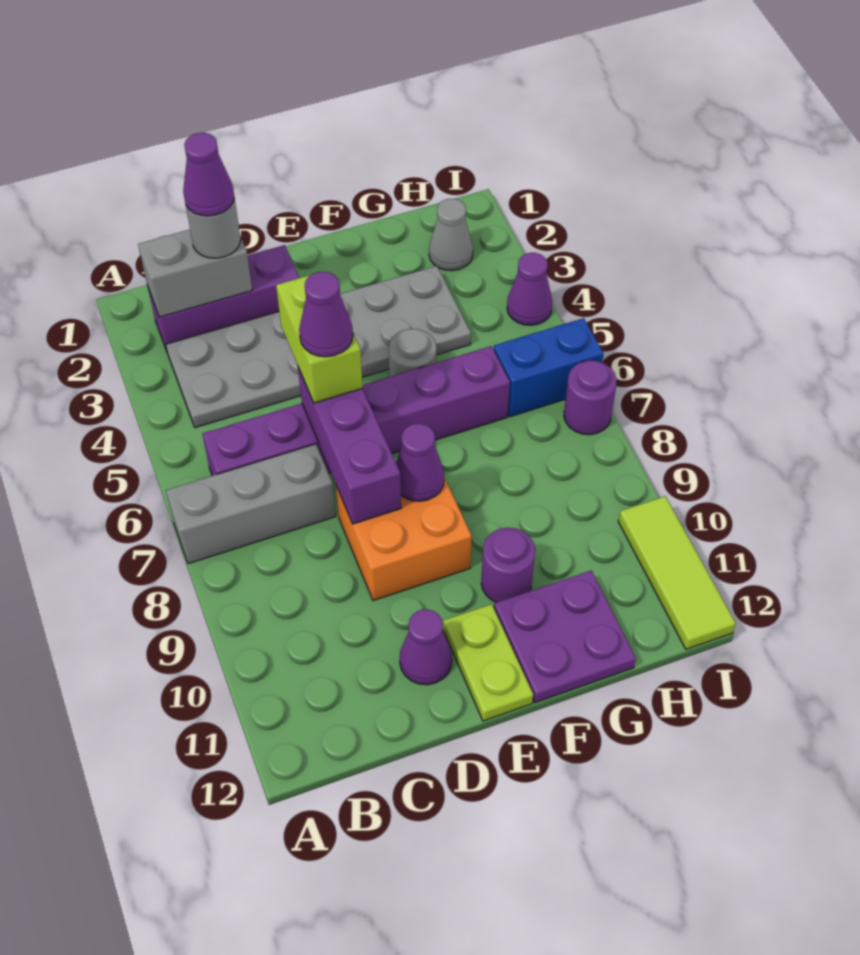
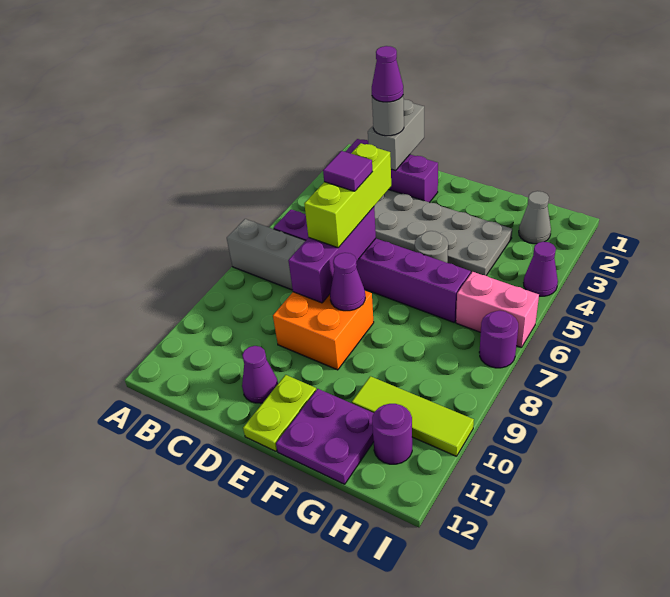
grey brick B2:C2 level 2 -> grey brick C1:C2 level 2
lime brick D5:D6 level 3 -> lime brick D5:D7 level 3
purple cone D6 level 4 -> purple tile D6 level 4
purple round brick F10 level 1 -> purple round brick H11 level 1
blue brick H6:I6 level 1 -> pink brick H6:I6 level 1
lime tile I10:I12 level 1 -> lime tile G10:I10 level 1

